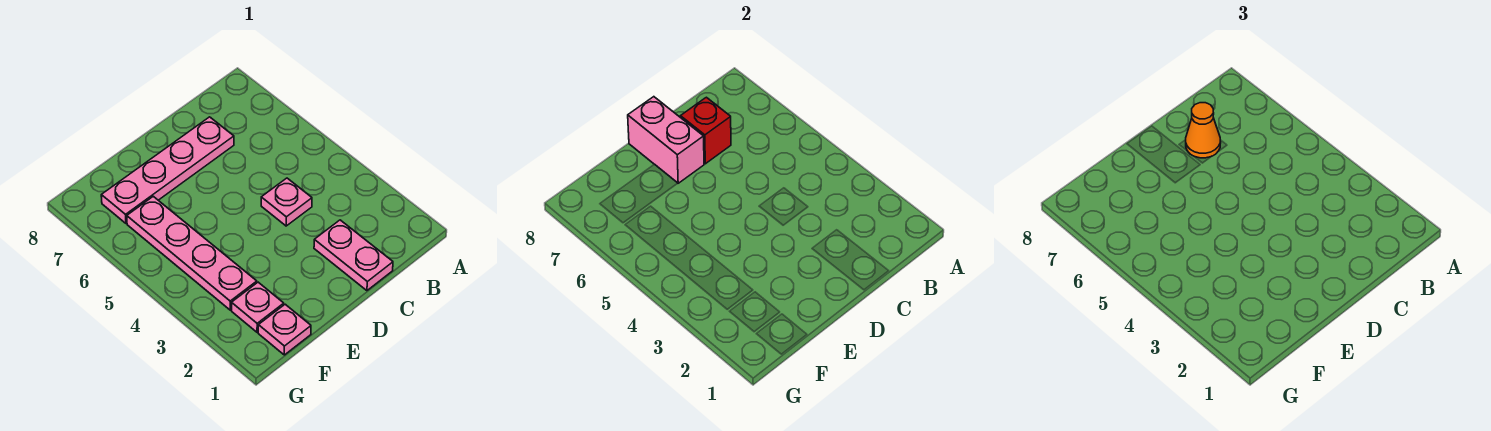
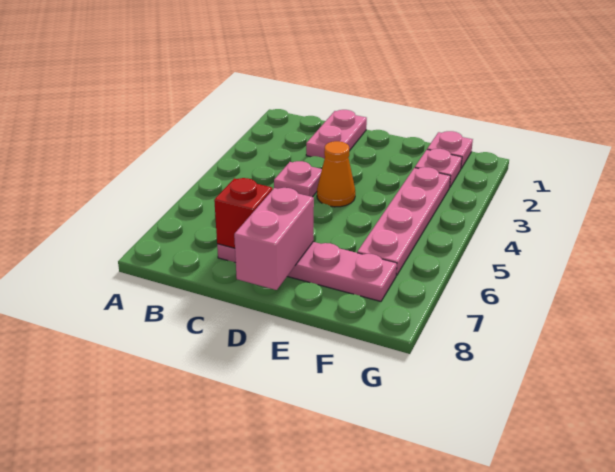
orange cone C7 level 3 -> orange cone D4 level 1

